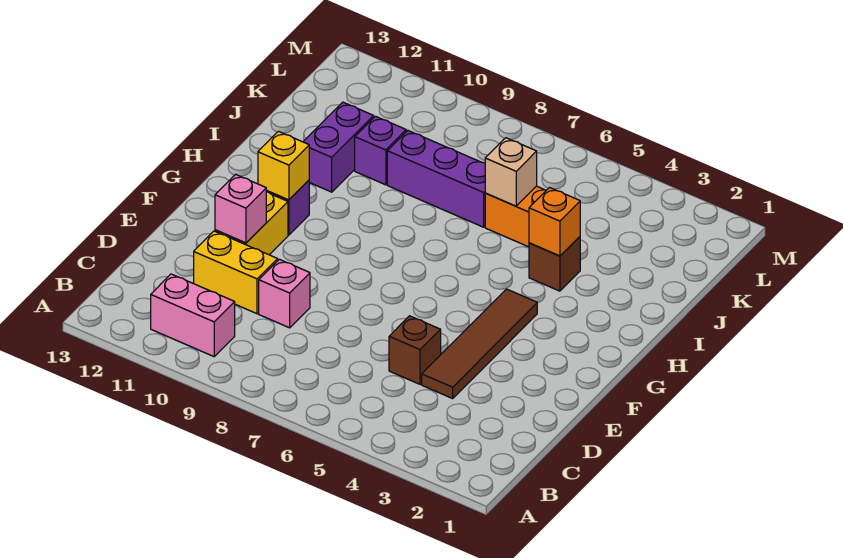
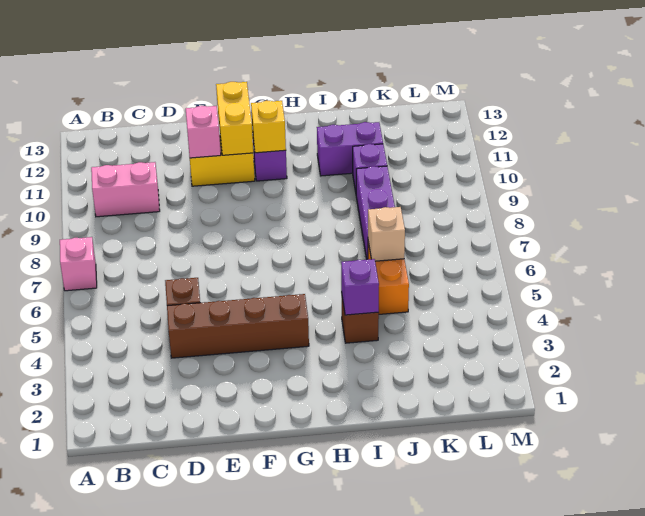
pink brick B10:B11 level 1 -> pink brick B10:C10 level 1
brown tile D4:G4 level 1 -> brown brick D4:G4 level 1
pink brick D9 level 1 -> pink brick A7 level 1
yellow brick D10:D11 level 1 -> yellow brick F11:F12 level 2
orange brick I4 level 2 -> purple brick I4 level 2

